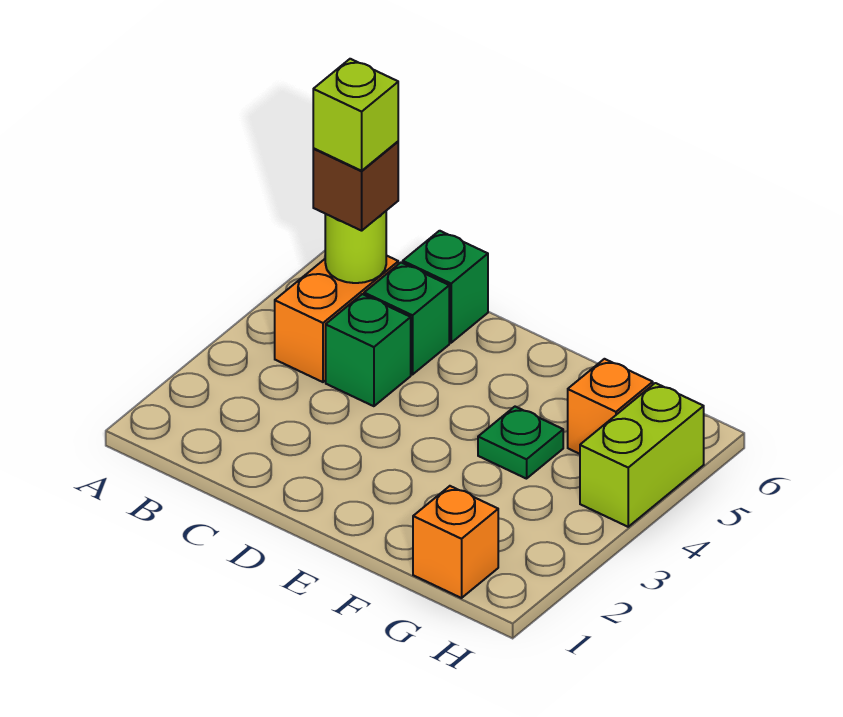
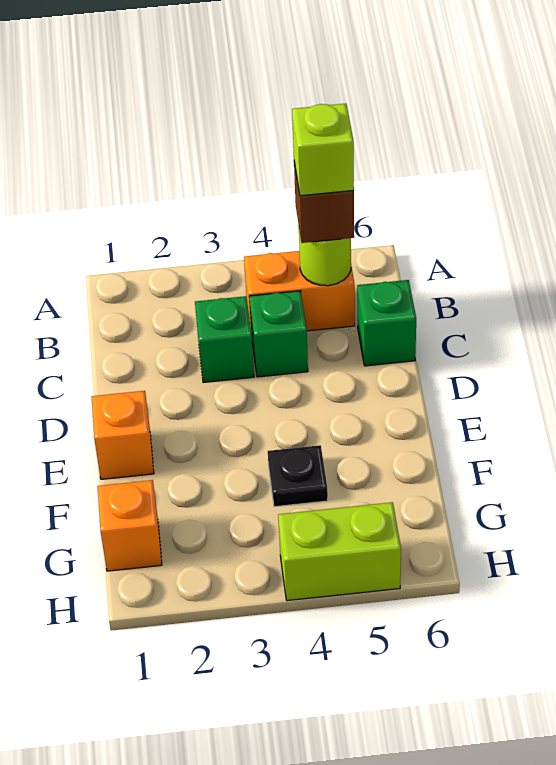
green brick C5 level 1 -> green brick C3 level 1
green plate F4 level 1 -> black plate F4 level 1
orange brick G5 level 1 -> orange brick E1 level 1

